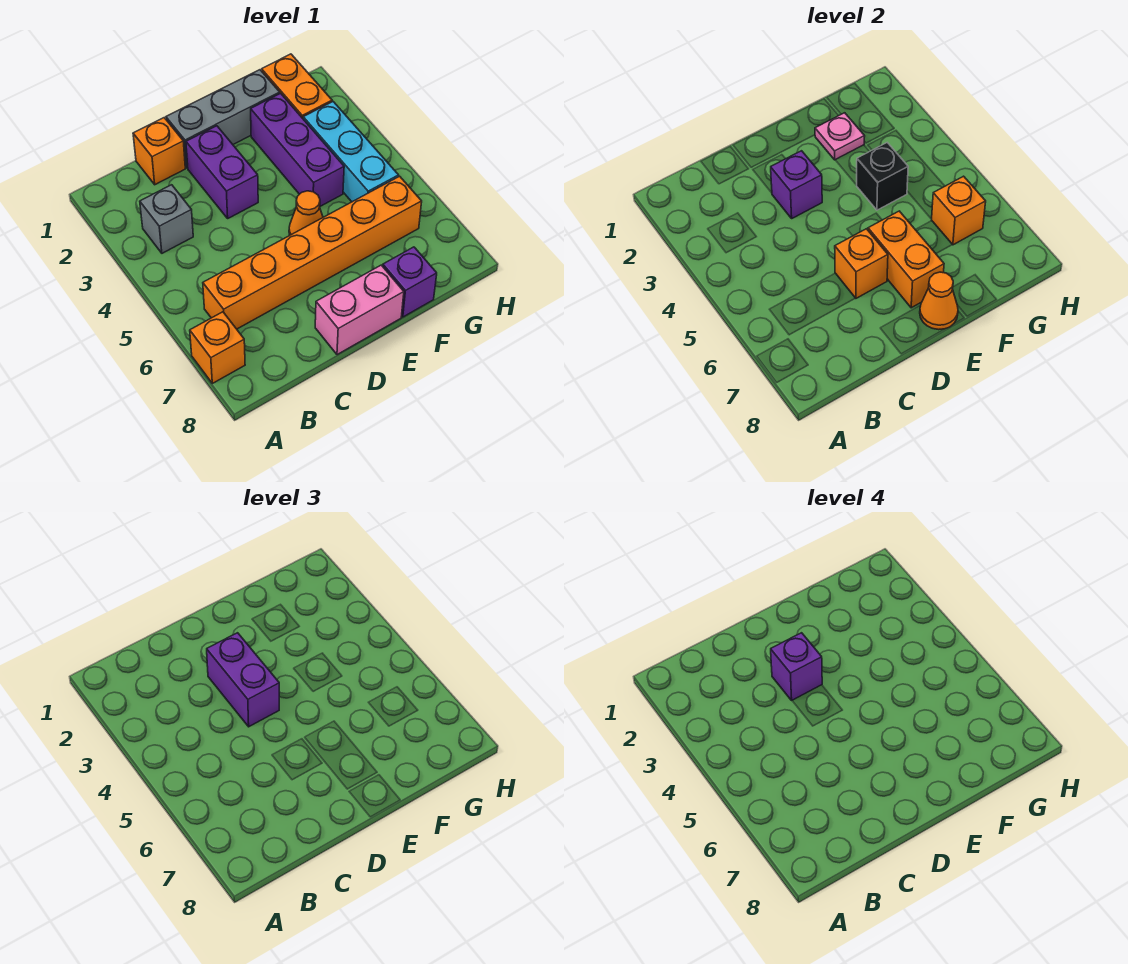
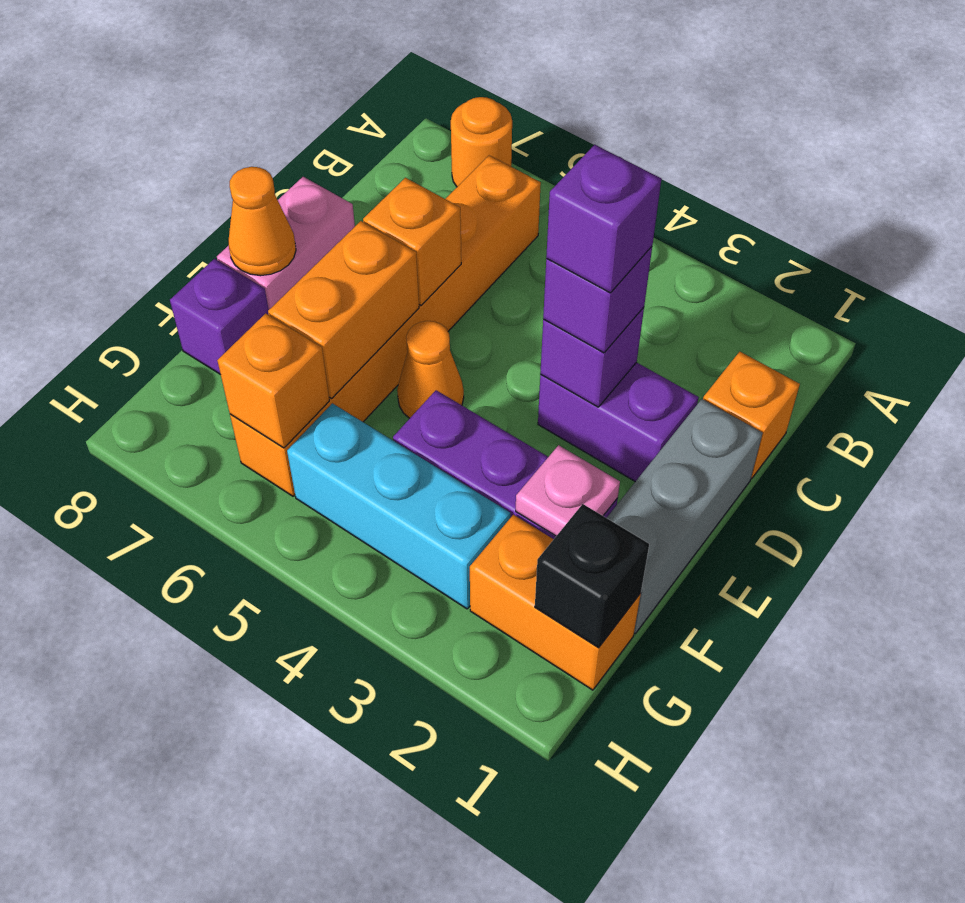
orange brick A7 level 1 -> orange round brick A7 level 1
grey brick B3 level 1 -> none
purple brick D3:D4 level 3 -> purple brick D3 level 3
orange brick E6:E7 level 2 -> orange brick E6:F6 level 2
black brick F4 level 2 -> black brick G1 level 2

